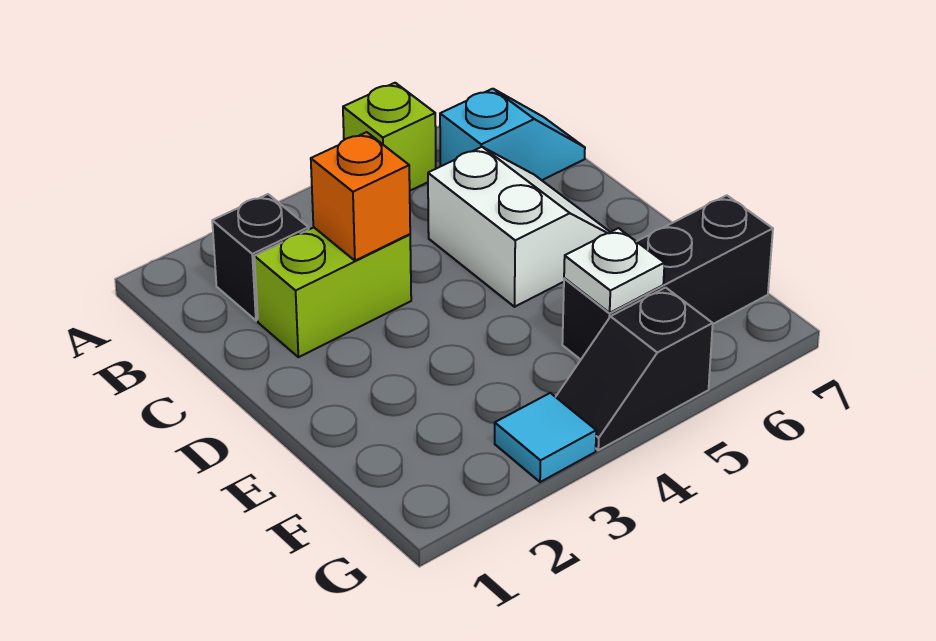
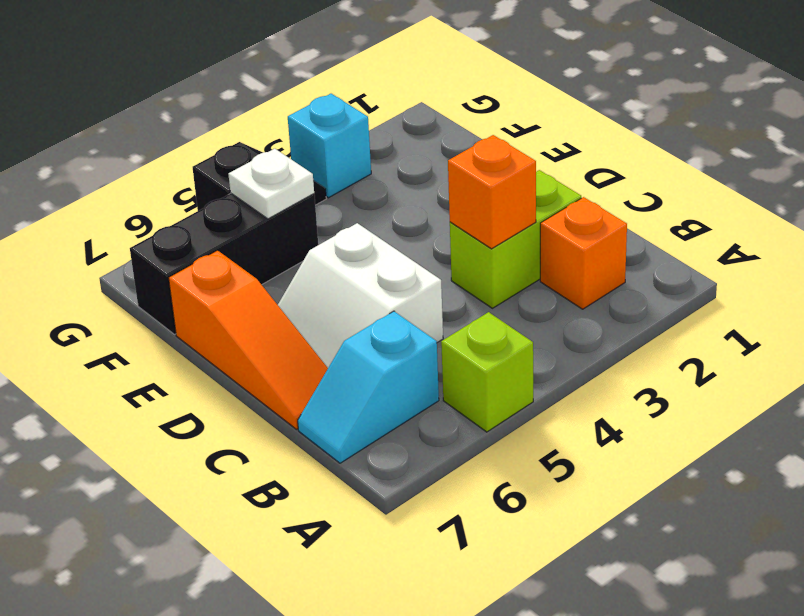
black brick B2 level 1 -> orange brick B2 level 1
none -> orange slope C7:E7 level 1 top E
cyan tile G3 level 1 -> cyan brick G3 level 1

